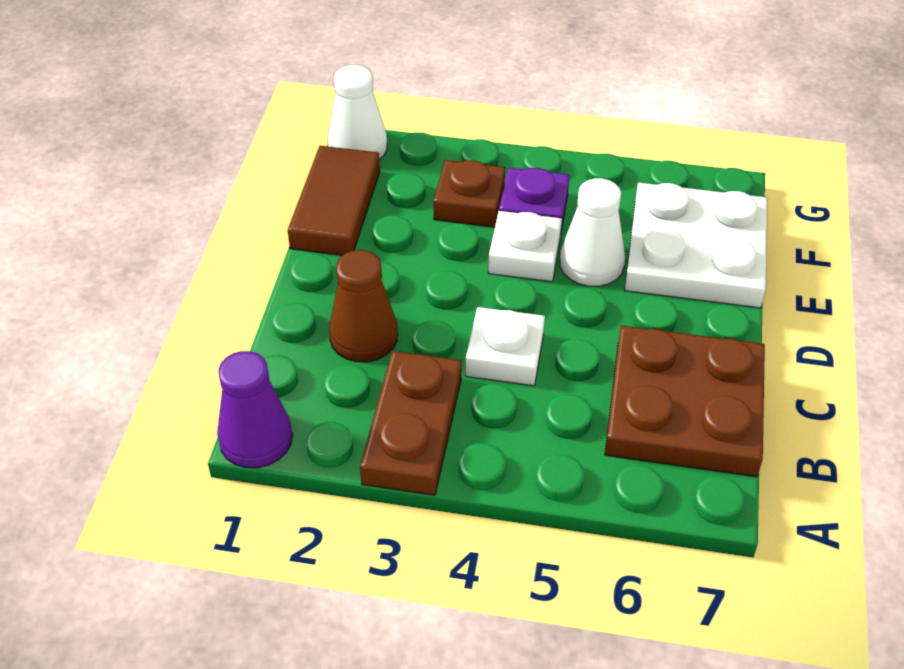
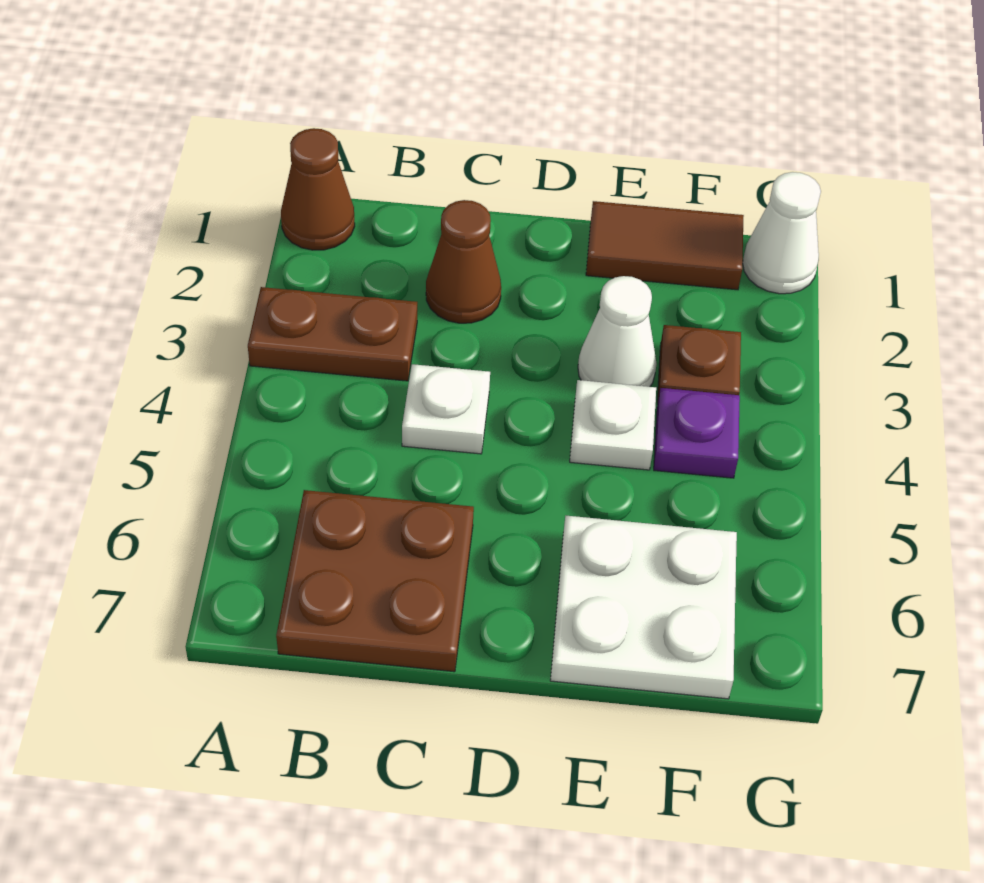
purple cone A1 level 1 -> brown cone A1 level 1
white cone E5 level 1 -> white cone E3 level 1

